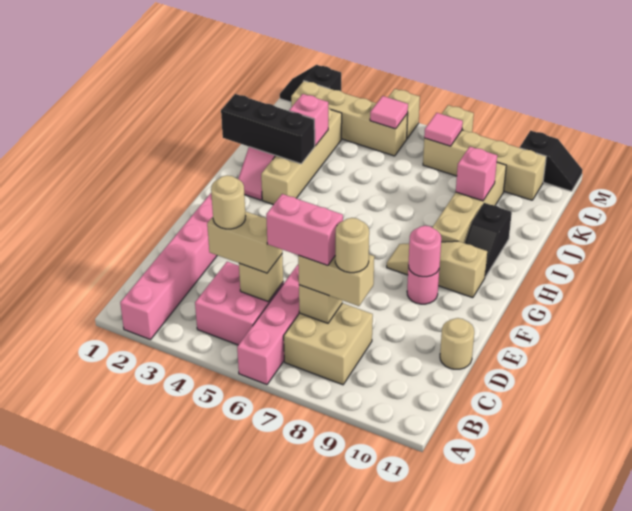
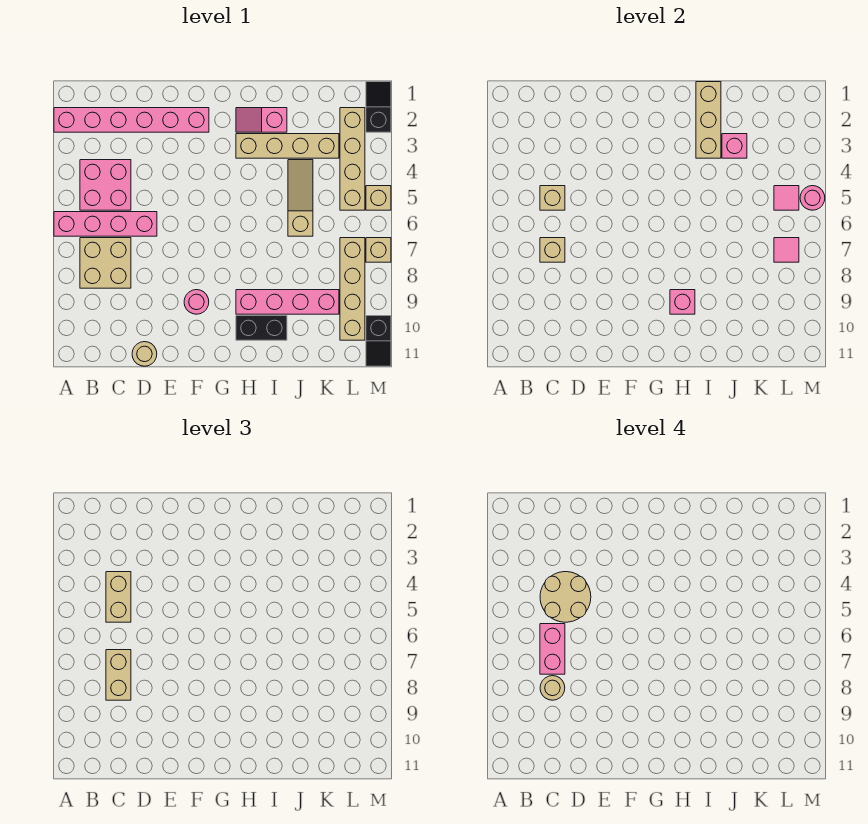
tan round brick C4 level 4 -> tan round brick C4:D5 level 4
pink round brick F9 level 2 -> pink round brick M5 level 2
tan slope G8:G10 level 1 top 10 -> tan slope J4:J6 level 1 top 6
tan brick H9:K9 level 1 -> pink brick H9:K9 level 1
black slope H10:I10 level 1 top I -> black brick H10:I10 level 1
black brick I1:I3 level 2 -> tan brick I1:I3 level 2
pink brick J9 level 2 -> pink brick H9 level 2

